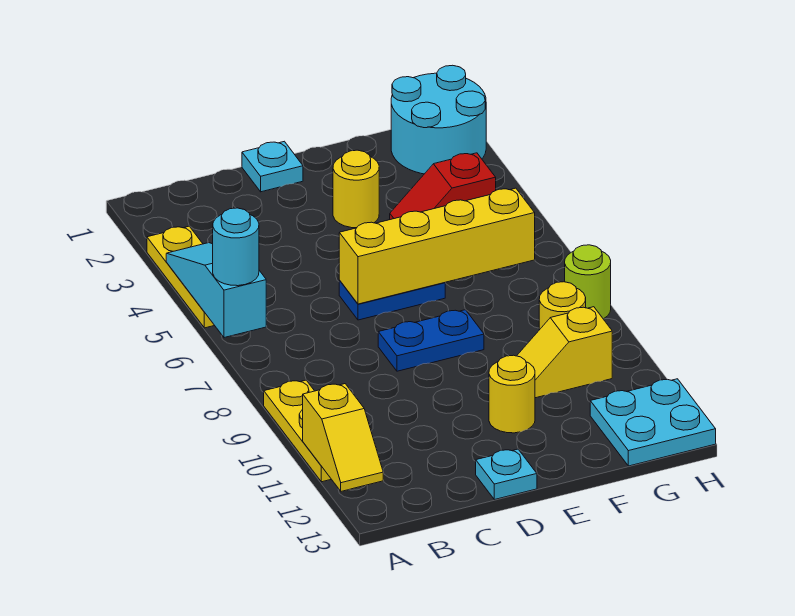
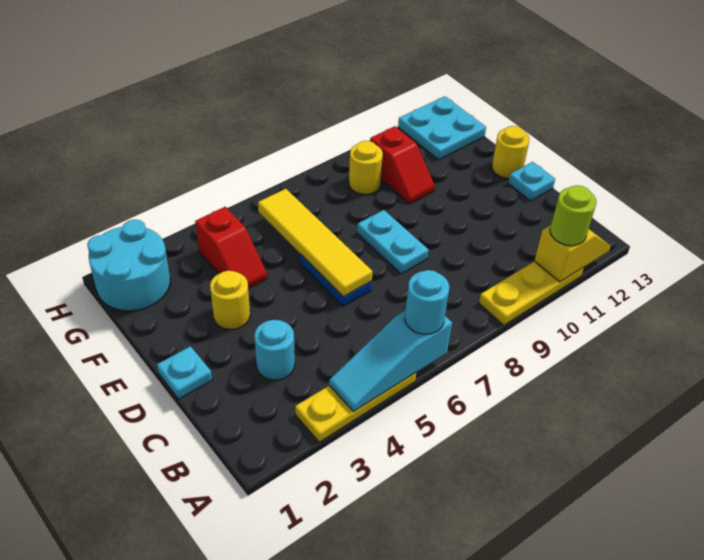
none -> cyan round brick C3 level 1
yellow brick D6:G6 level 2 -> yellow tile D6:G6 level 2
blue plate D8:E8 level 1 -> cyan plate D8:E8 level 1
yellow round brick E11 level 1 -> yellow round brick E13 level 1
yellow slope F10:G10 level 1 top G -> red slope F10:G10 level 1 top G
lime round brick H8 level 1 -> lime round brick A11 level 3

